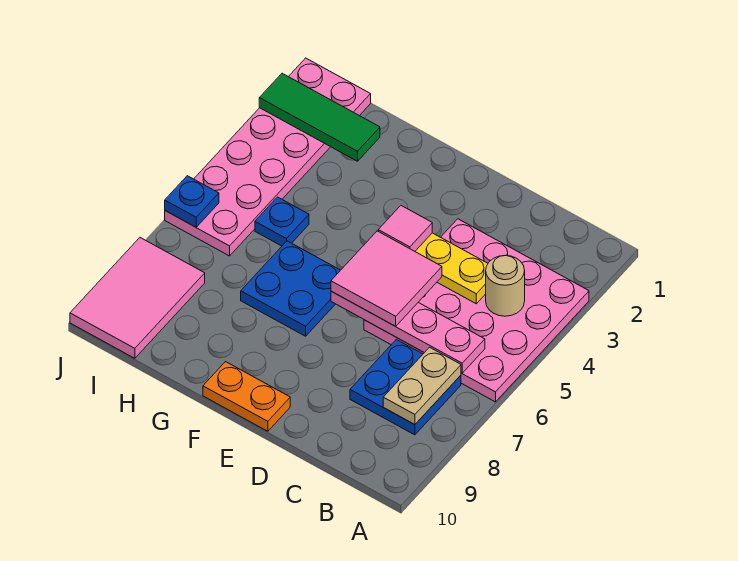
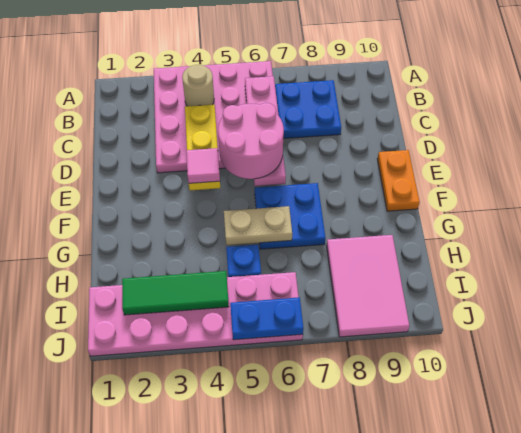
tan plate B7:B8 level 2 -> tan plate G5:G6 level 2
pink tile D5:E6 level 3 -> pink round brick D5:E6 level 3
green tile H2:J2 level 2 -> green tile I2:I4 level 2
pink tile I8:J10 level 1 -> pink tile H8:J9 level 1
blue plate J6 level 2 -> blue plate J5:J6 level 2

